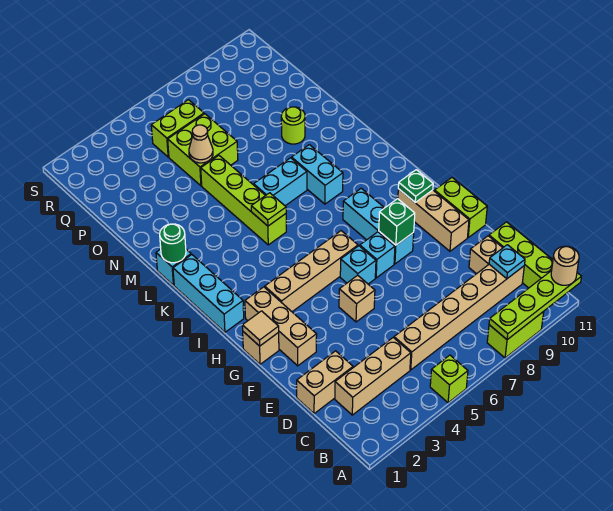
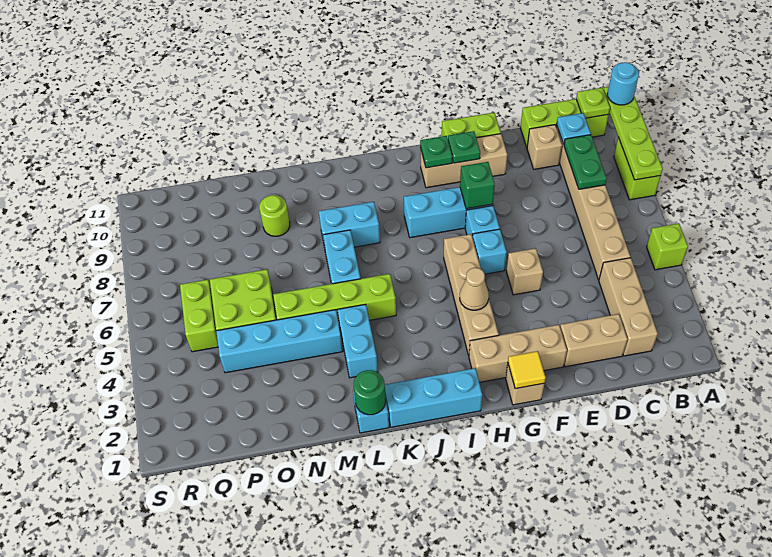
tan round brick A11 level 3 -> cyan round brick A11 level 3
none -> green plate C8:C9 level 2
tan brick D1:D2 level 1 -> tan brick D2:E2 level 1
tan tile G1 level 2 -> yellow tile G1 level 2
none -> green plate G10 level 2
lime plate K5 level 2 -> lime plate B11 level 2
none -> cyan brick L3:L4 level 1
none -> cyan brick M4:P4 level 1
tan cone O5 level 2 -> tan cone H4 level 2

